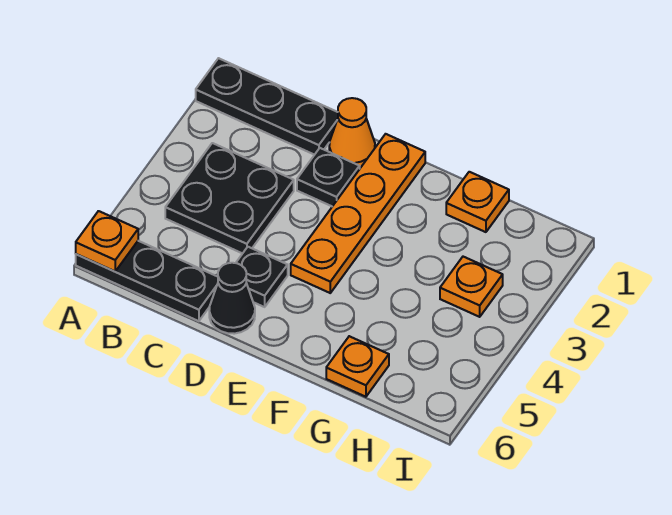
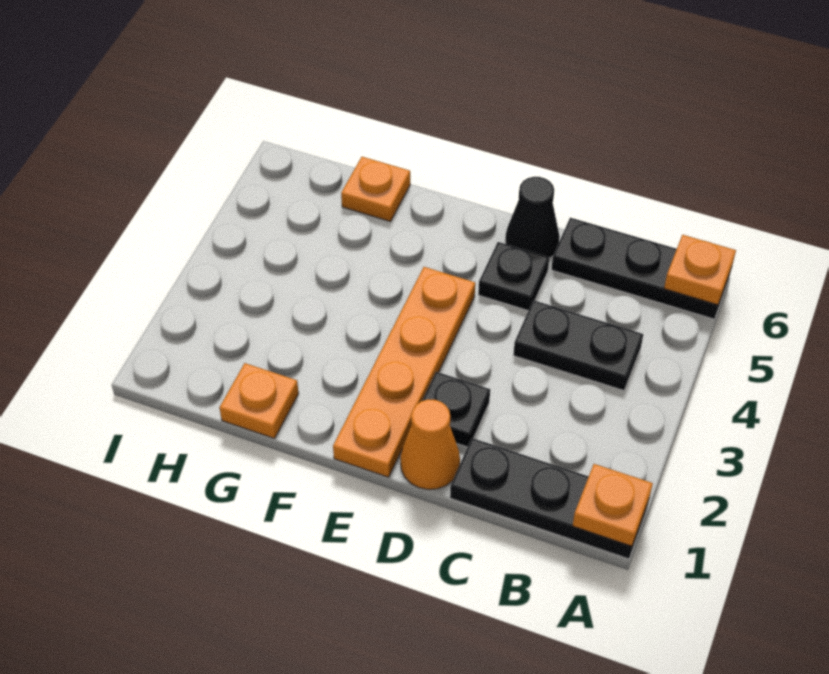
black plate B3:C4 level 1 -> black plate B4:C4 level 1
orange plate H3 level 1 -> orange plate A1 level 2

